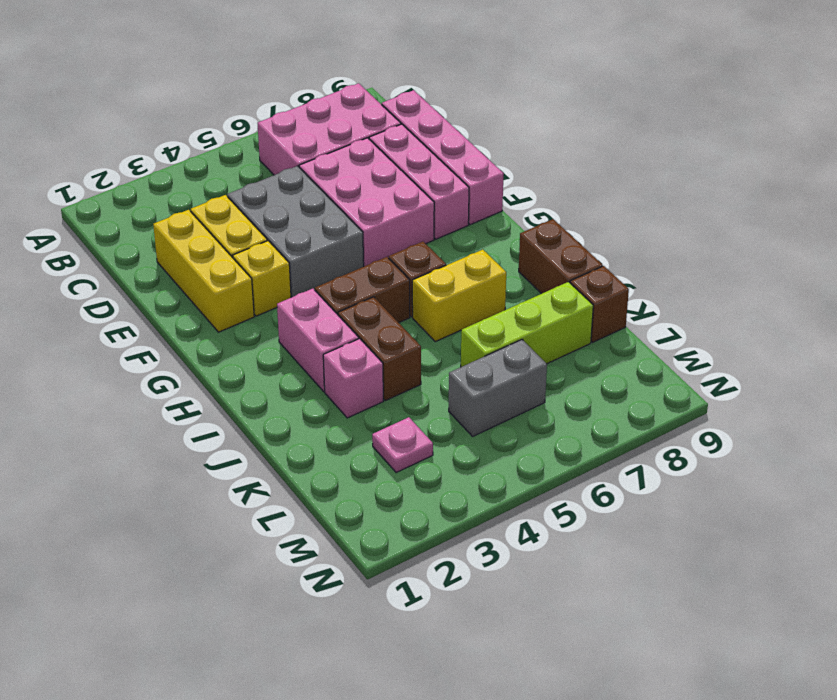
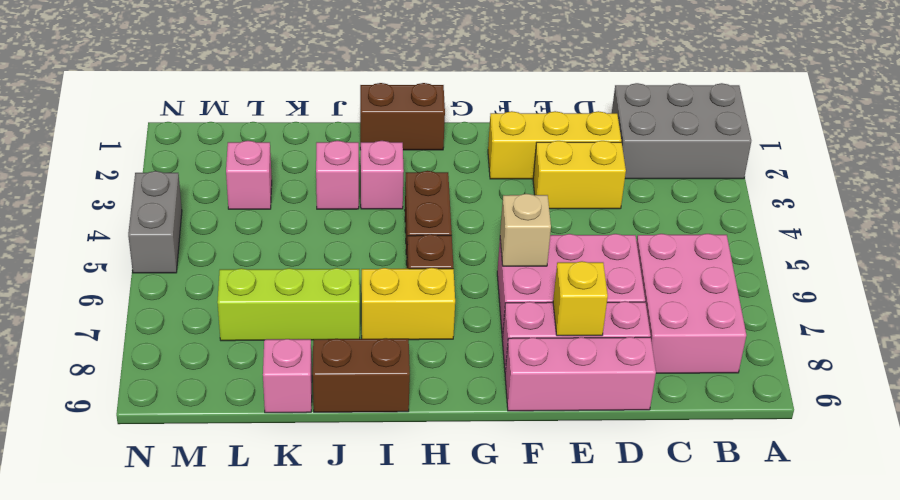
pink brick C9:F9 level 1 -> pink brick D9:F9 level 1
grey brick D4:F5 level 1 -> grey brick A1:C2 level 1
yellow brick F3 level 1 -> yellow brick E8 level 2
none -> tan brick F6 level 2
pink brick H3:I3 level 1 -> pink brick I3 level 1
brown brick I4:J4 level 1 -> brown brick H1:I1 level 1
yellow brick I6:I7 level 1 -> yellow brick H7:I7 level 1
lime brick K6:K8 level 1 -> lime brick J7:L7 level 1
brown brick K9 level 1 -> pink brick K9 level 1
pink plate L3 level 1 -> pink brick L3 level 1
grey brick L5:L6 level 1 -> grey brick N4:N5 level 1

